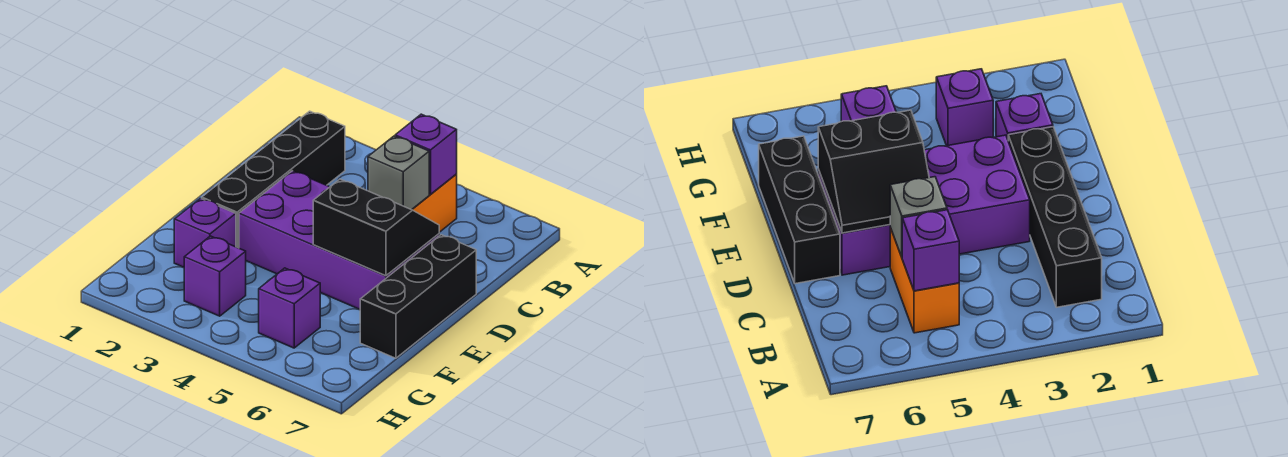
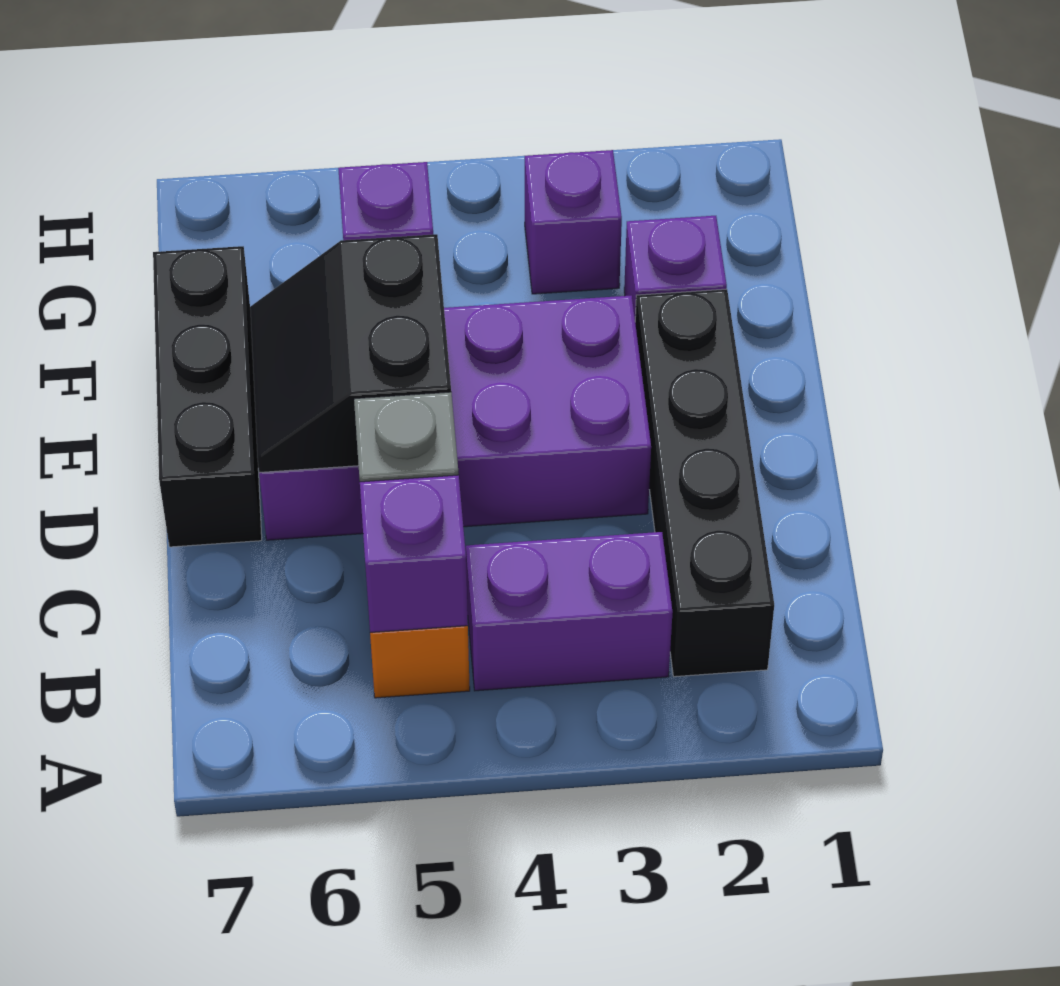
none -> purple brick B3:B4 level 1
black slope D5:E6 level 2 top E -> black slope D5:E6 level 2 top 5

